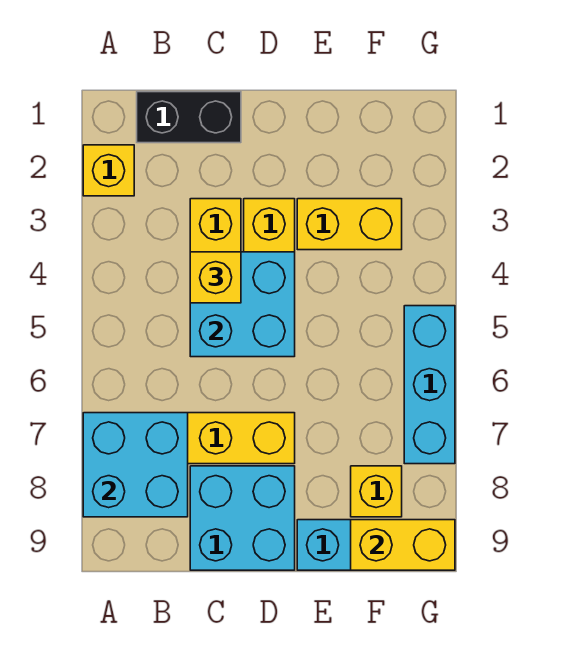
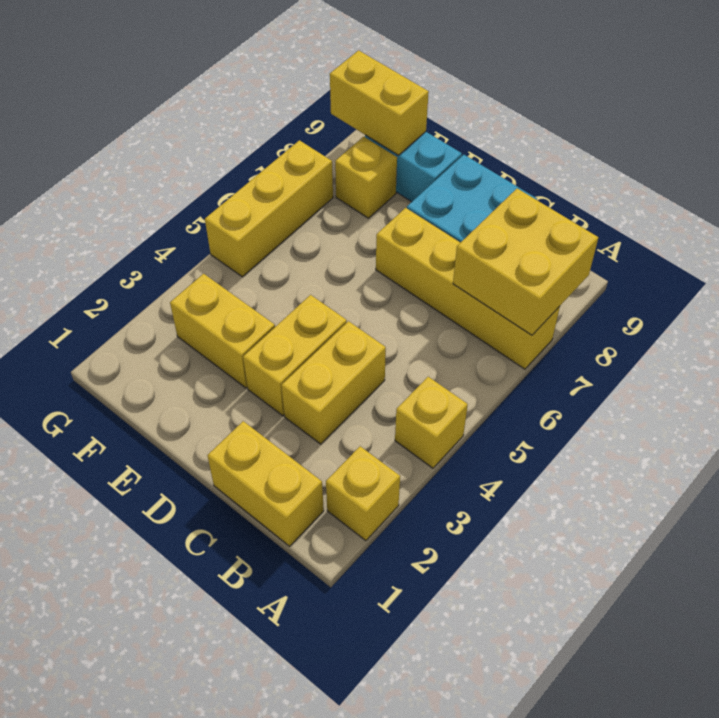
cyan brick A7:B8 level 2 -> yellow brick A7:B8 level 2
black brick B1:C1 level 1 -> yellow brick B1:C1 level 1
cyan brick C4:D5 level 2 -> none
yellow brick C4 level 3 -> yellow brick A4 level 1
cyan brick G5:G7 level 1 -> yellow brick G5:G7 level 1

